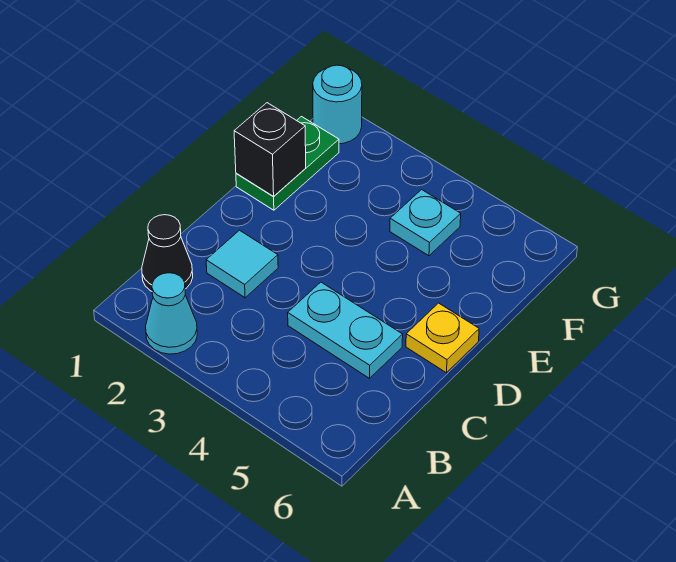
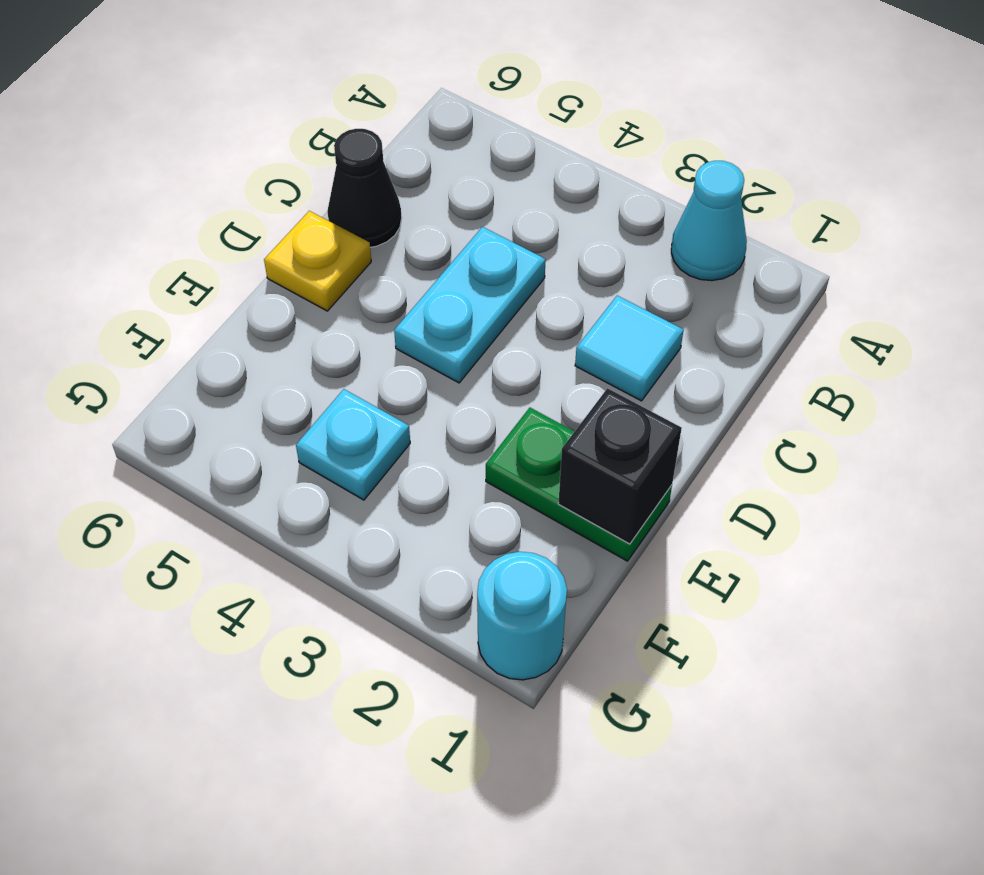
black cone B1 level 1 -> black cone C6 level 1
cyan plate C4:C5 level 1 -> cyan plate C4:D4 level 1
green plate E1:F1 level 1 -> green plate E1:E2 level 1

